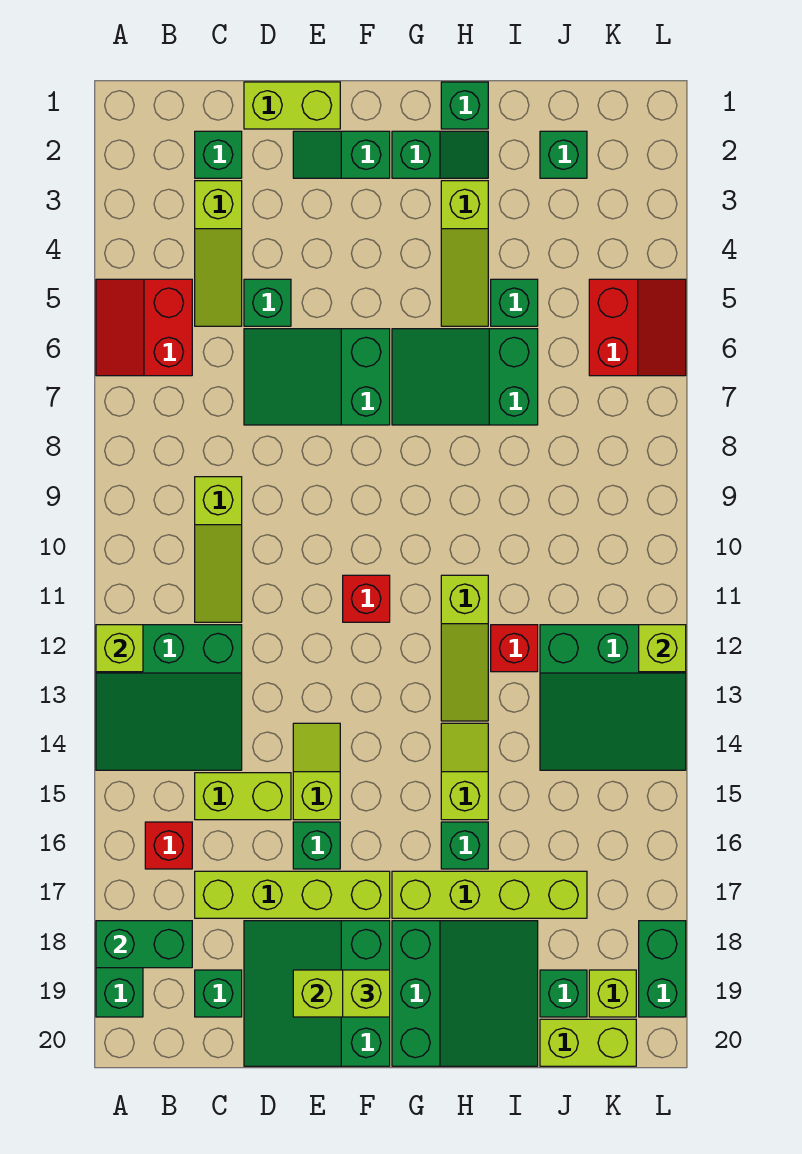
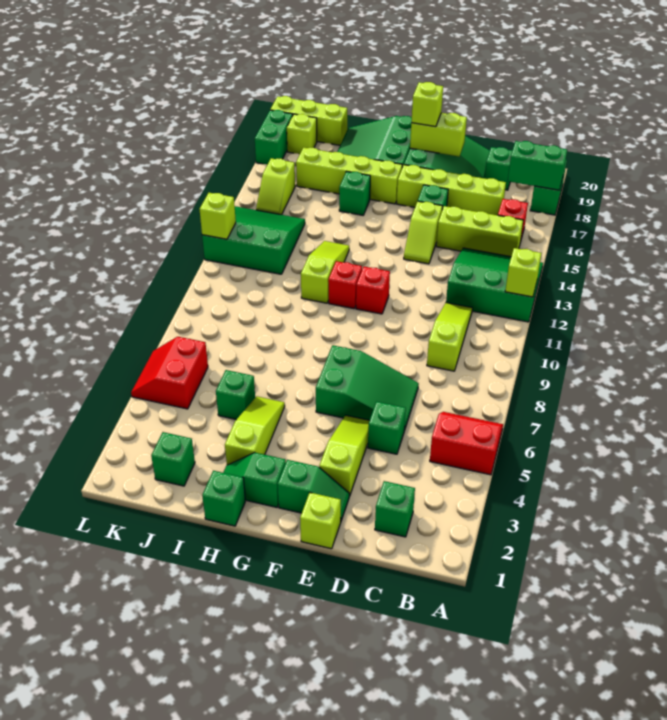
red slope A5:B6 level 1 top B -> red slope A5:B6 level 1 top 5
lime slope C3:C5 level 1 top 3 -> lime slope E3:E5 level 1 top 3
lime brick C15:D15 level 1 -> lime brick B15:D15 level 1
lime brick D1:E1 level 1 -> lime brick E1 level 1
green slope G6:I7 level 1 top I -> none
lime slope H14:H15 level 1 top 15 -> lime slope K15:K16 level 1 top 16
red brick I12 level 1 -> red brick G11 level 1
green brick J19 level 1 -> none
lime brick J20:K20 level 1 -> lime brick J20:L20 level 1

